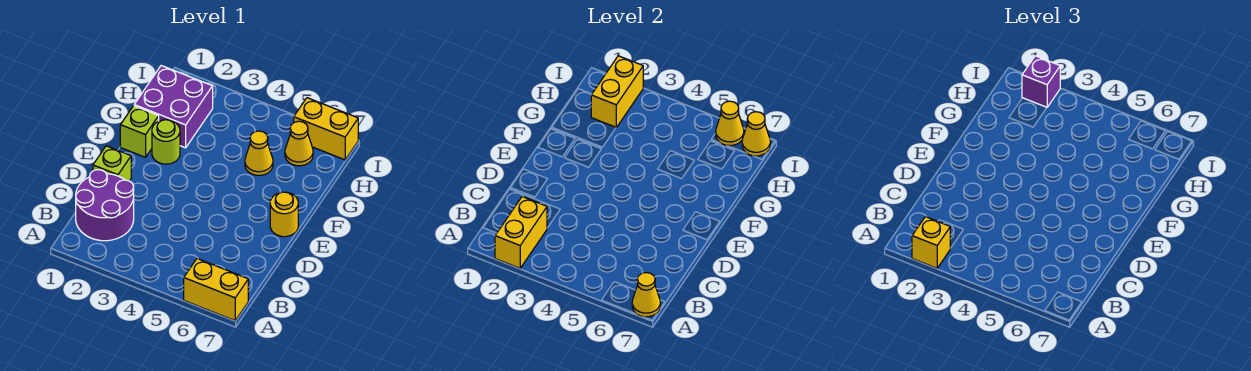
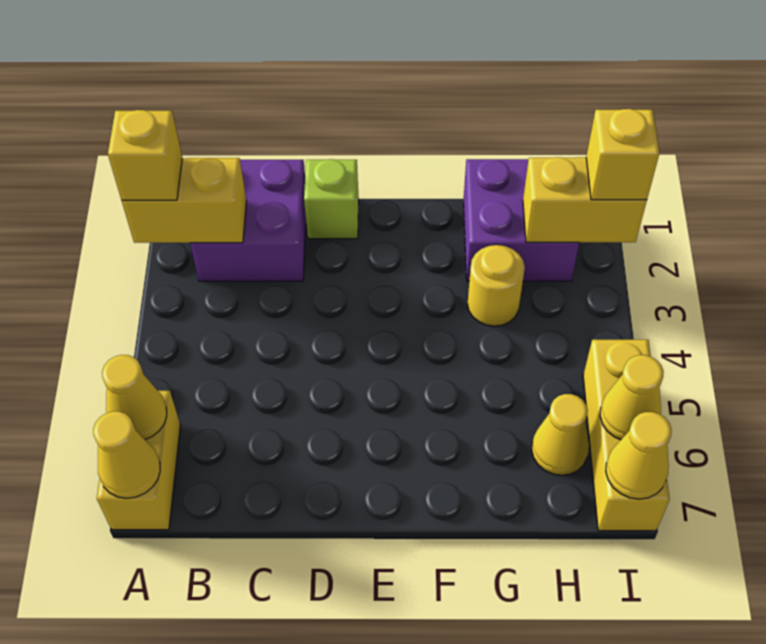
purple round brick B1:C2 level 1 -> purple brick B1:C2 level 1
yellow round brick E7 level 1 -> yellow round brick G3 level 1
lime brick F1 level 1 -> none
lime round brick F2 level 1 -> none
yellow cone G5 level 1 -> yellow cone A6 level 2
purple brick I2 level 3 -> yellow brick I2 level 3
yellow brick I6:I7 level 1 -> yellow brick I5:I7 level 1

